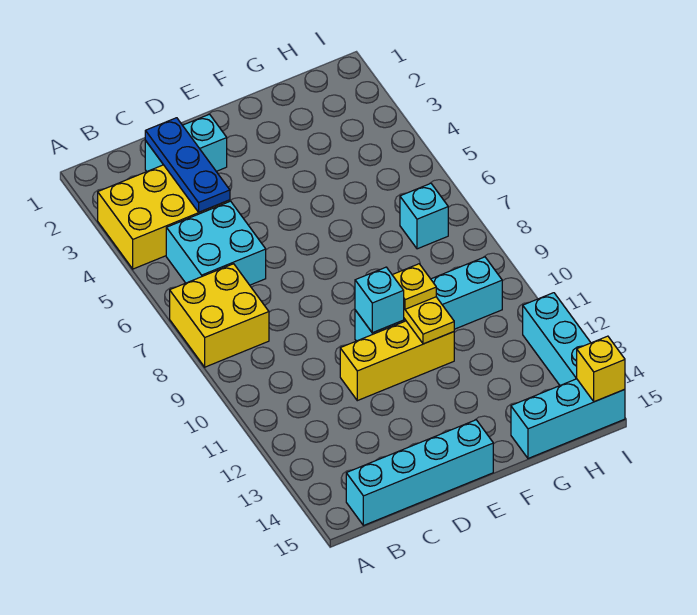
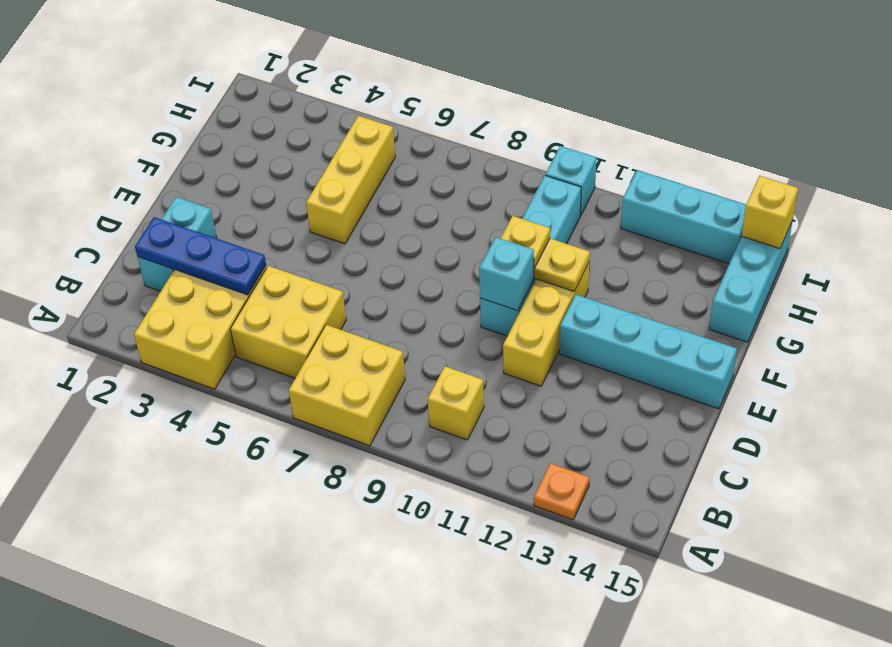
none -> orange plate A13 level 1
cyan brick B5:C6 level 1 -> yellow brick B5:C6 level 1
none -> yellow brick B10 level 1
cyan brick B15:E15 level 1 -> cyan brick E12:E15 level 1
none -> yellow brick F5:H5 level 1
cyan brick H7 level 1 -> cyan brick I10 level 1

